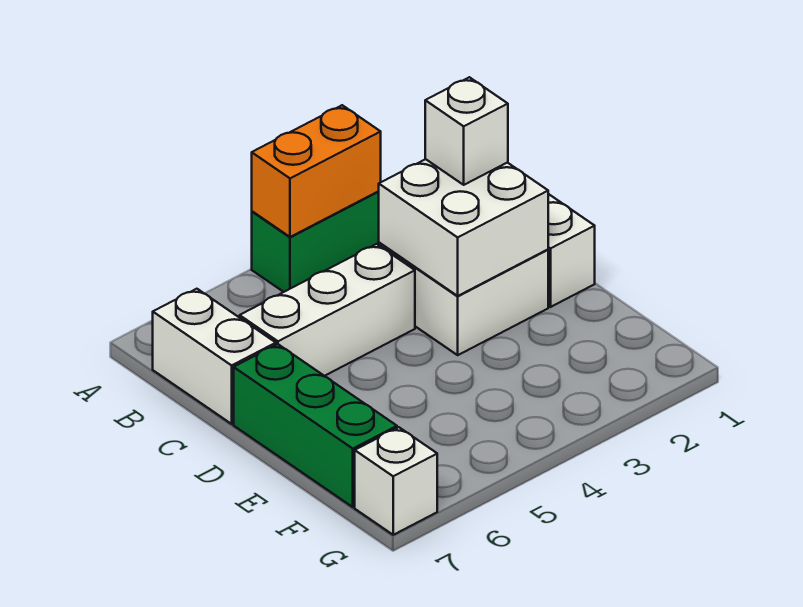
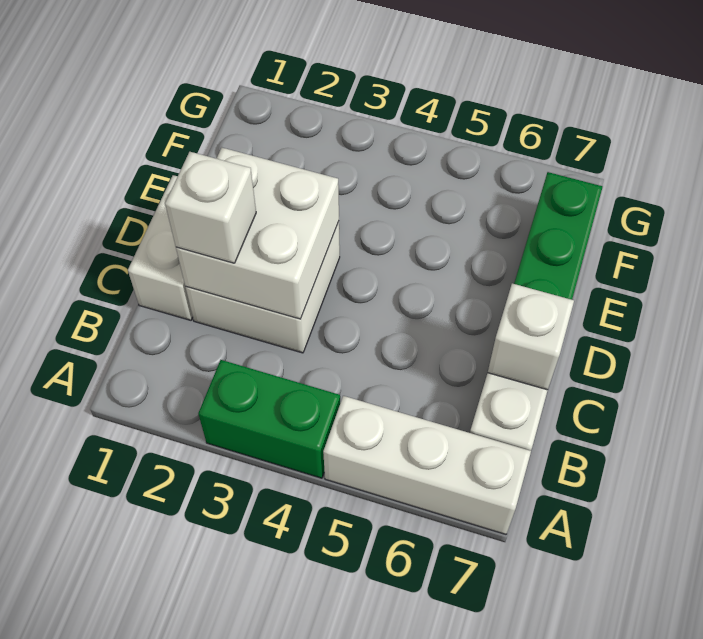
orange brick A3:A4 level 2 -> none
white brick C4:C6 level 1 -> white brick A5:A7 level 1
white brick G7 level 1 -> white brick C7 level 2

